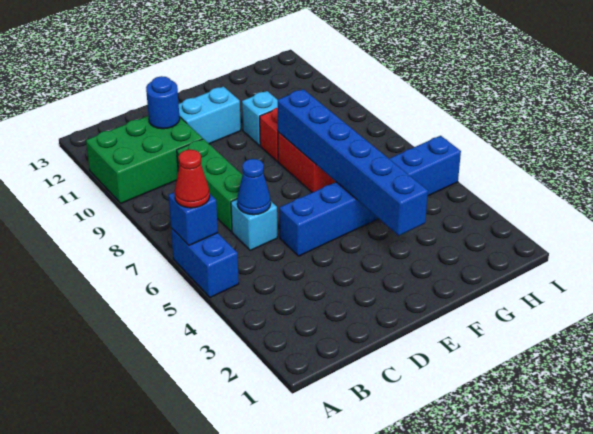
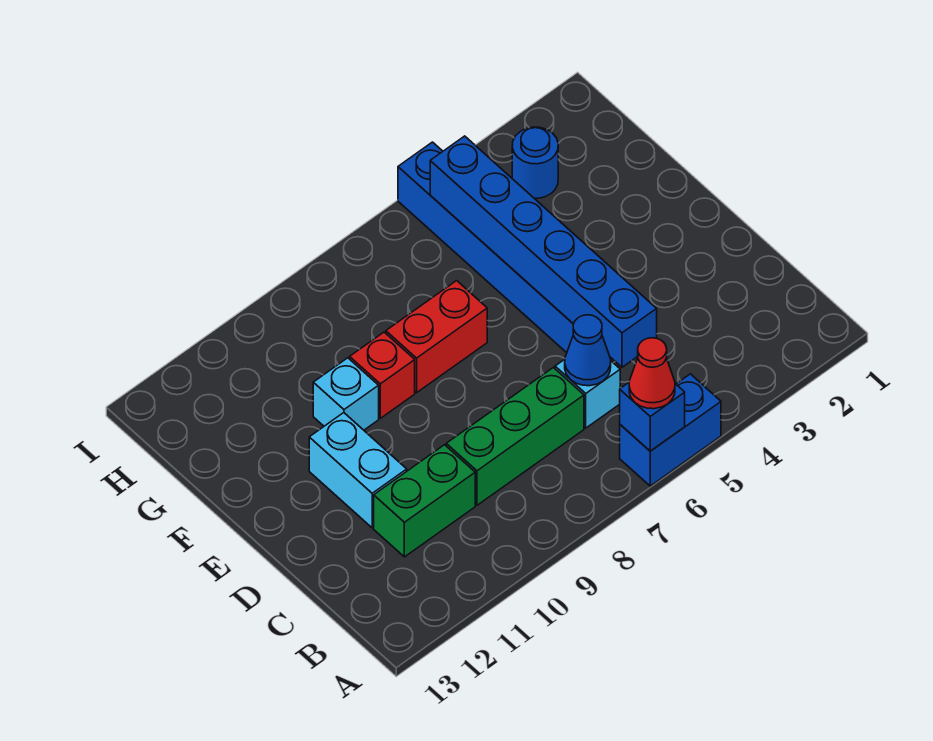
green brick A10:C11 level 1 -> green brick C10:C11 level 1
blue round brick C11 level 2 -> blue round brick H3 level 1
blue brick F3:F8 level 2 -> blue brick C5:H5 level 2

